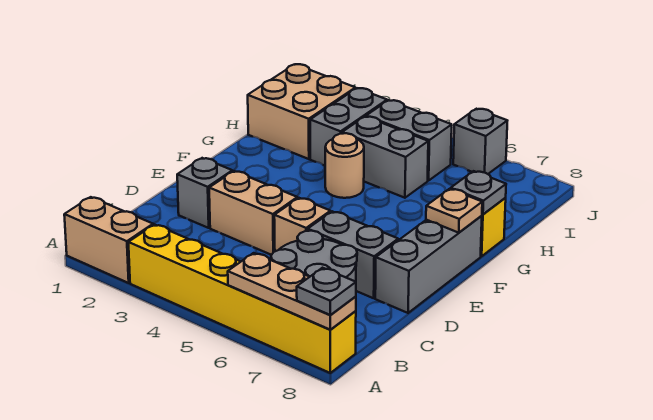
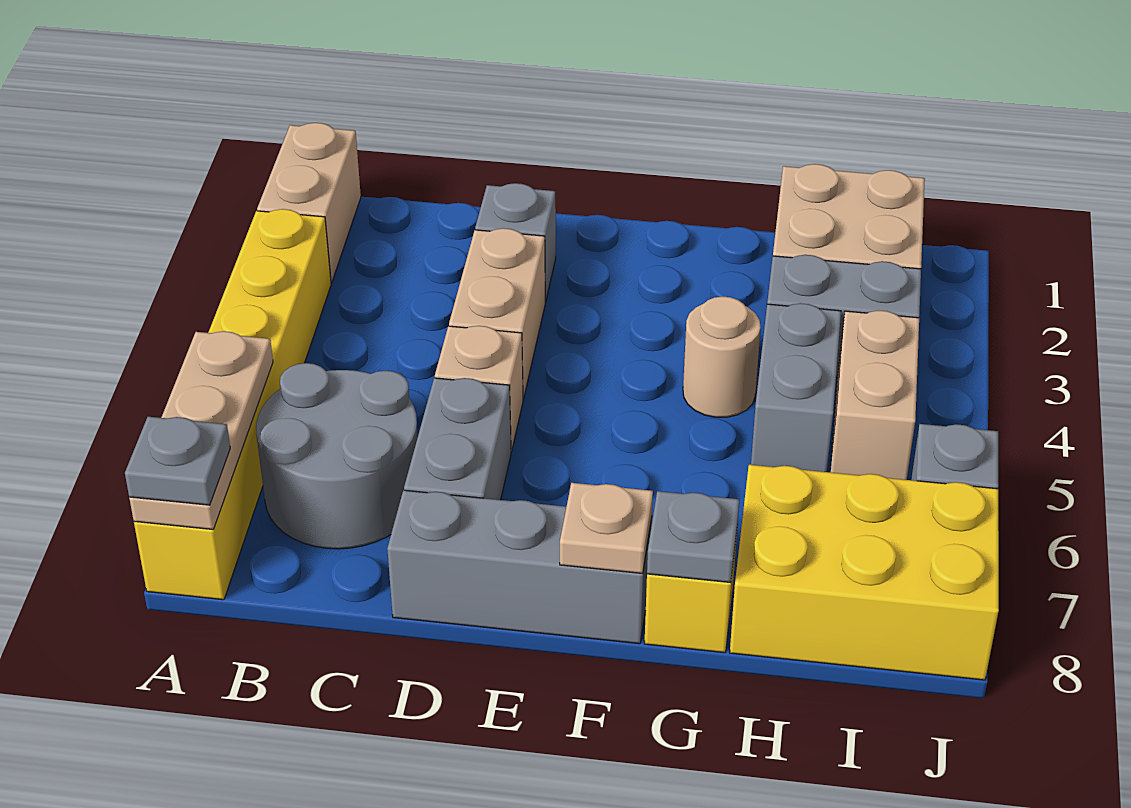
none -> yellow brick H7:J8 level 1
grey brick I4:I5 level 1 -> tan brick I4:I5 level 1

